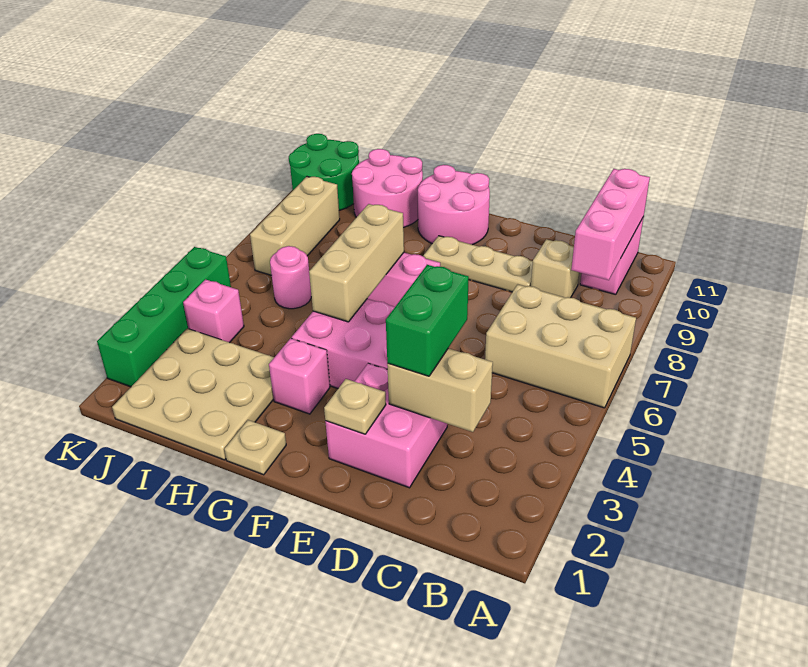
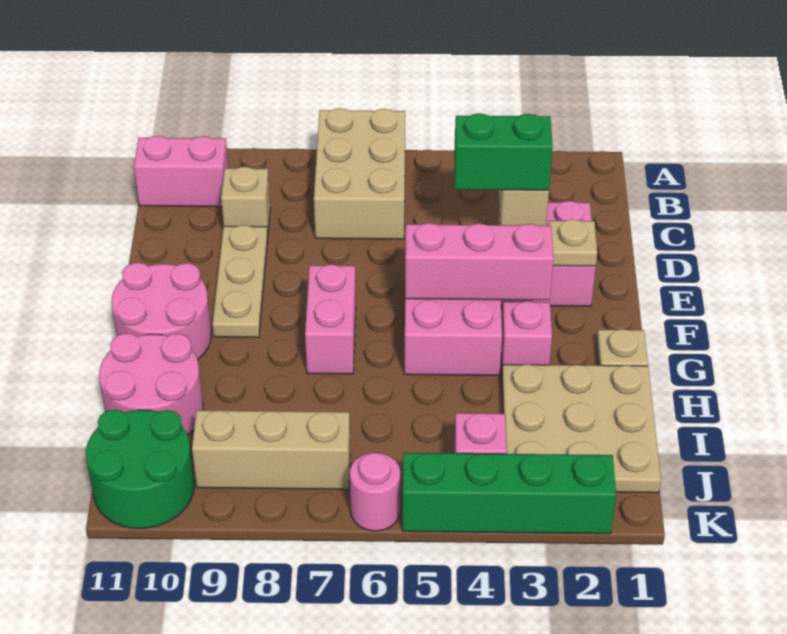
pink brick B9:B11 level 2 -> pink brick F3:F5 level 2
tan brick G5:G7 level 2 -> none
pink round brick I6 level 1 -> pink round brick K6 level 1

